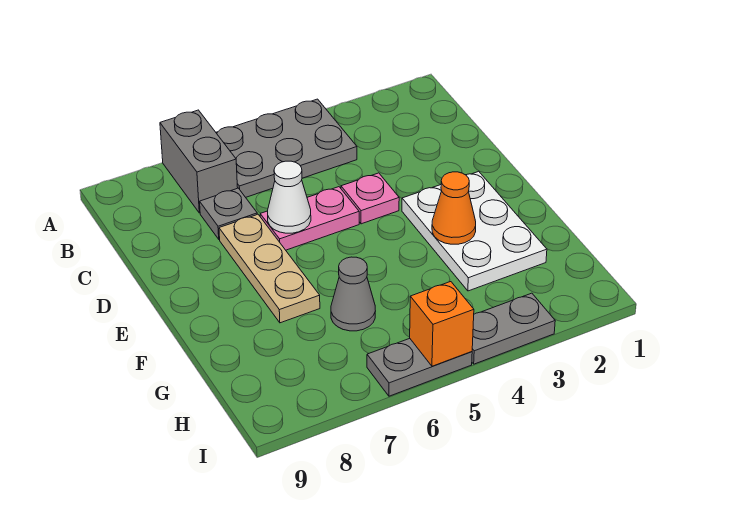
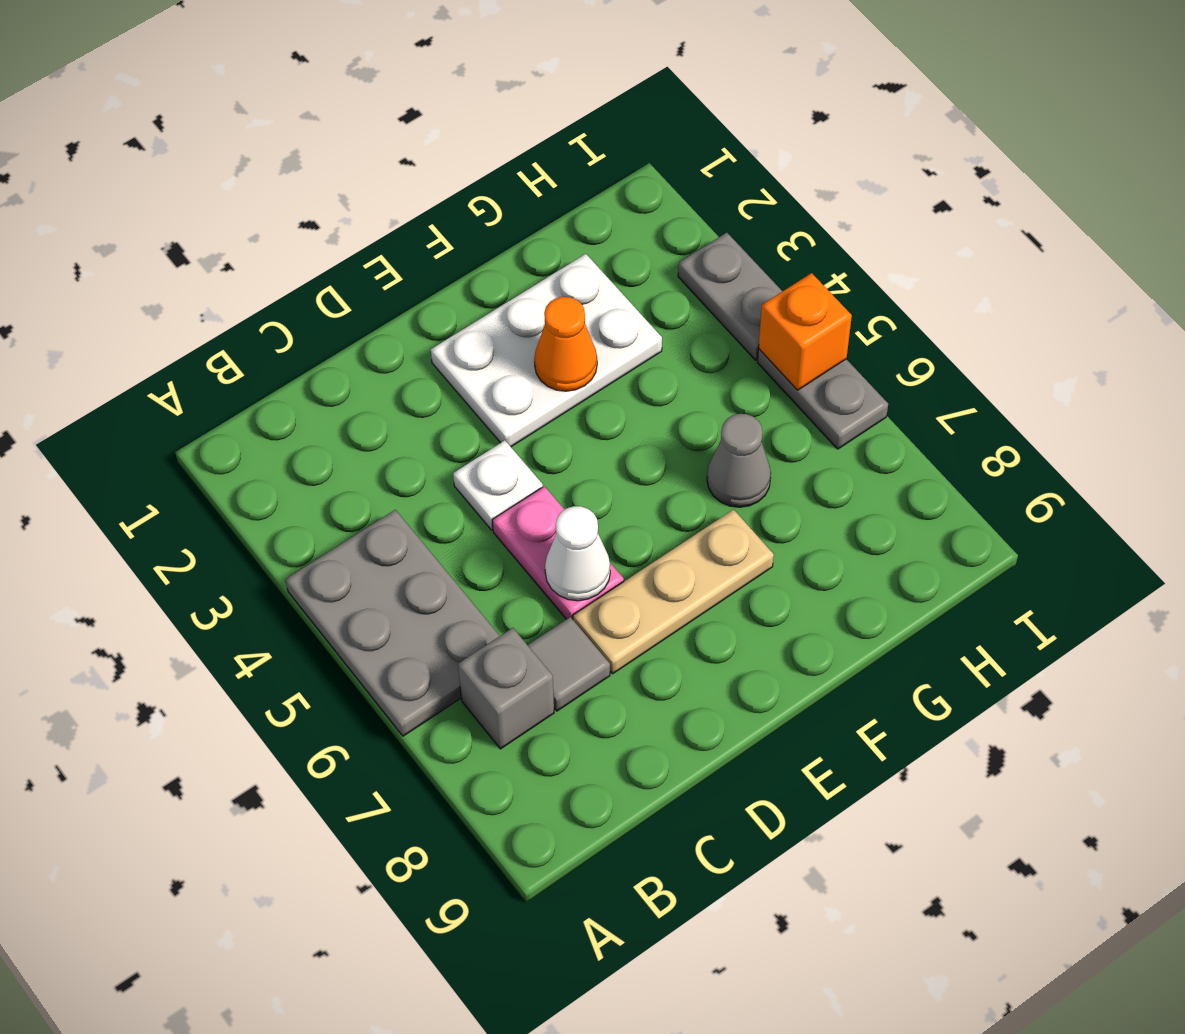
grey brick A7:B7 level 1 -> grey brick B7 level 1
grey plate C7 level 1 -> grey tile C7 level 1
pink plate D4 level 1 -> white plate D4 level 1

